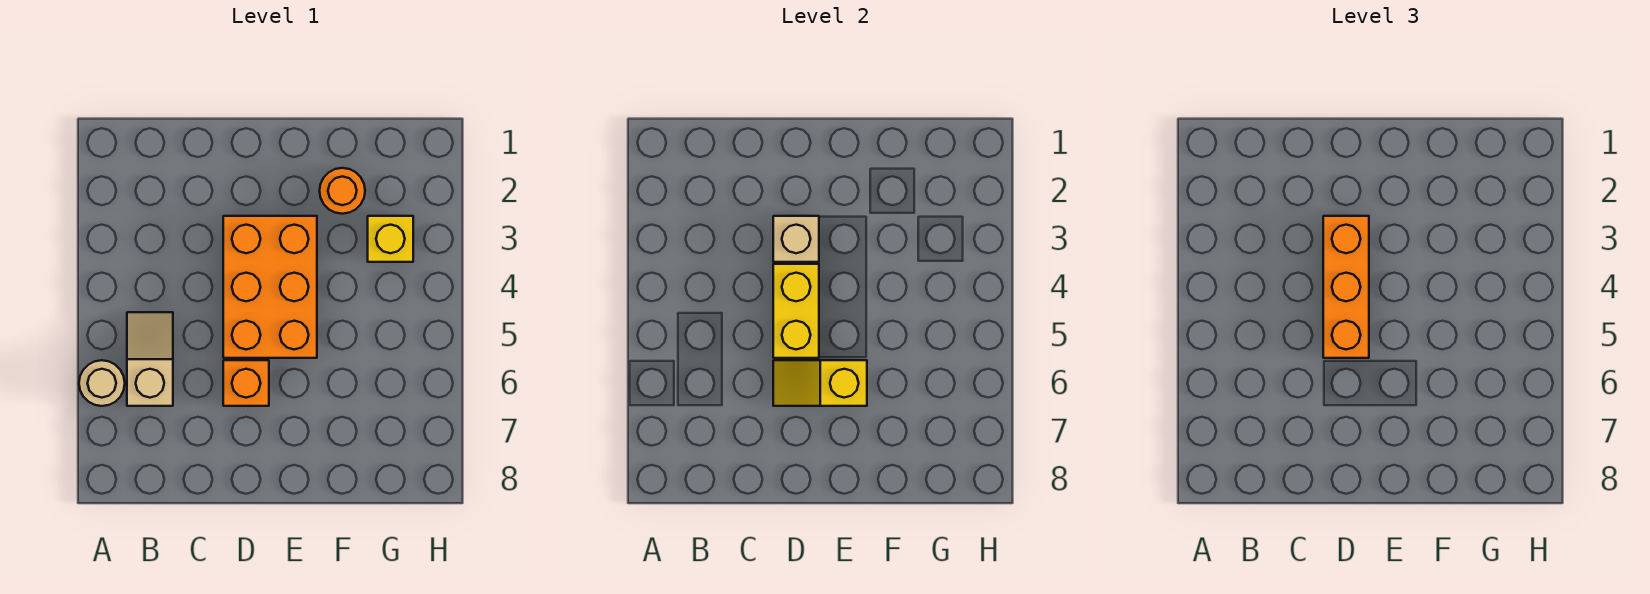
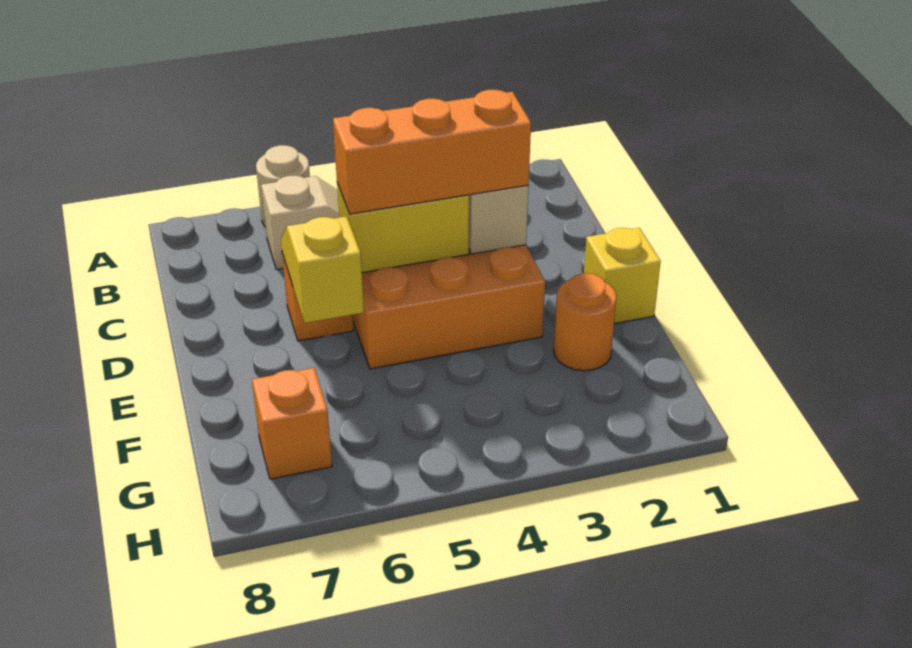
yellow brick G3 level 1 -> yellow brick E1 level 1
none -> orange brick G7 level 1

